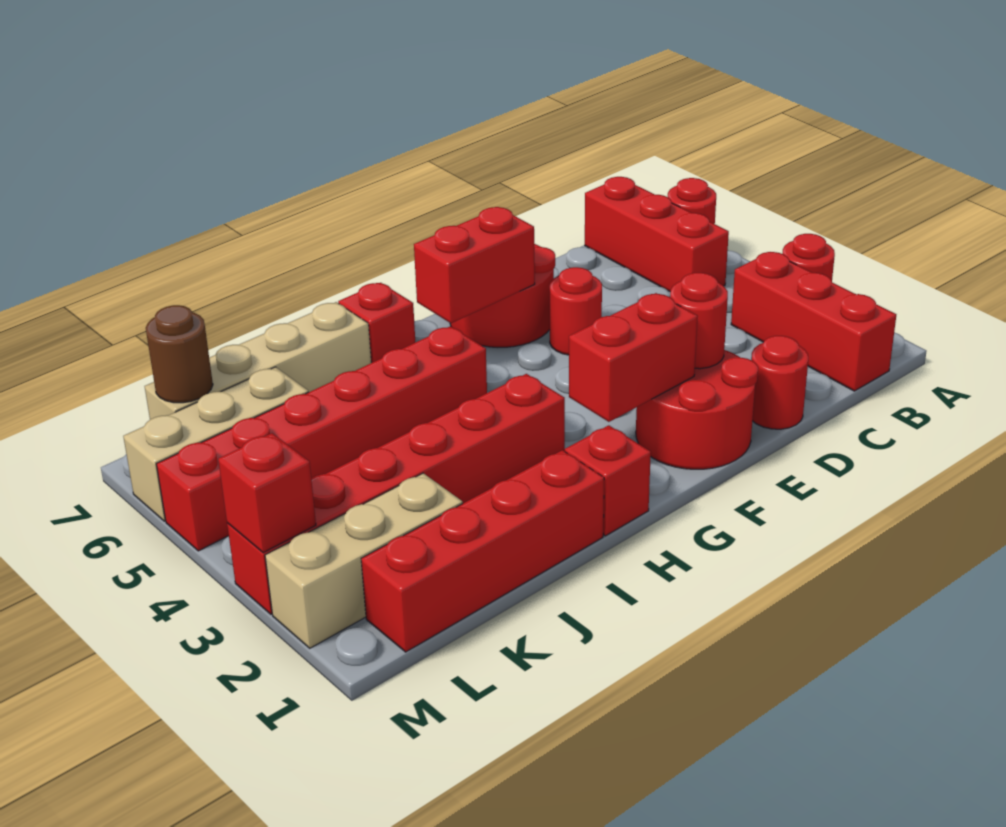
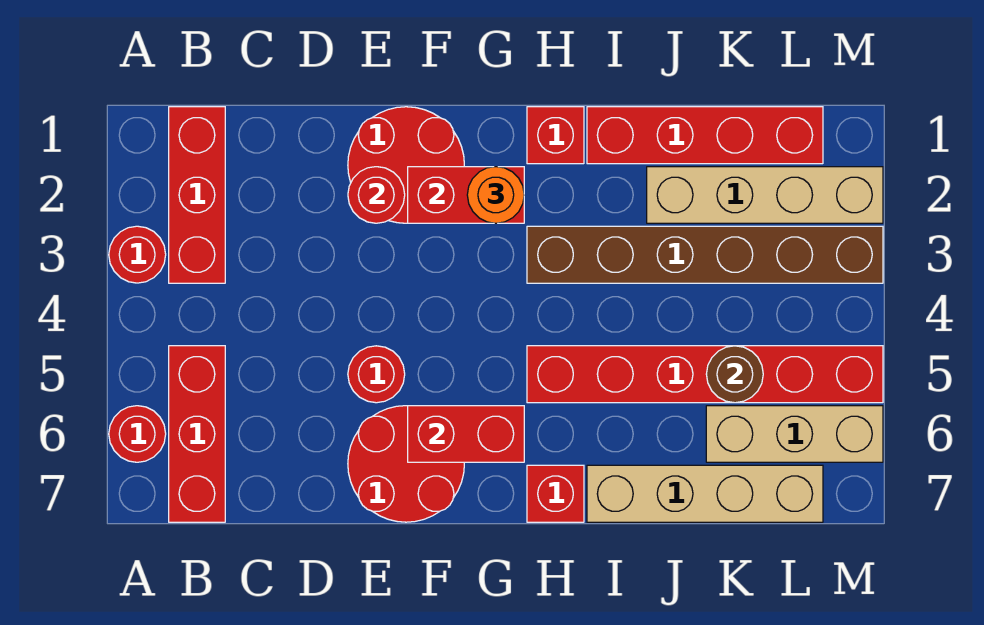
red round brick D1 level 1 -> none
none -> orange round brick G2 level 3
red brick H3:M3 level 1 -> brown brick H3:M3 level 1
tan brick K2:M2 level 1 -> tan brick J2:M2 level 1
brown round brick L7 level 2 -> brown round brick K5 level 2
red brick M3 level 2 -> none

